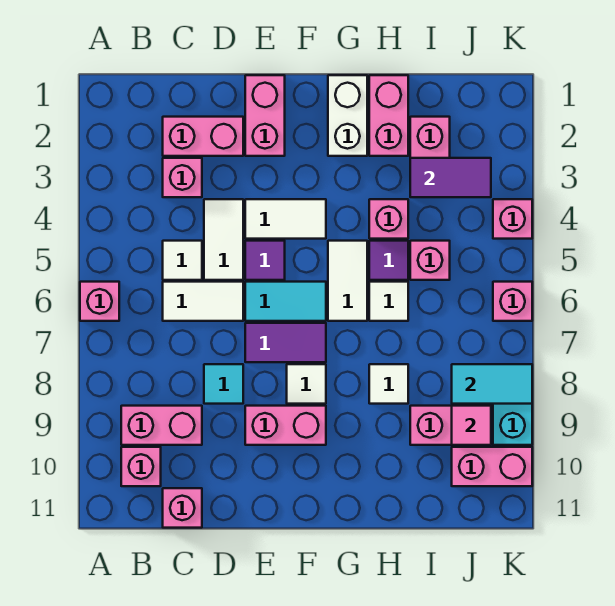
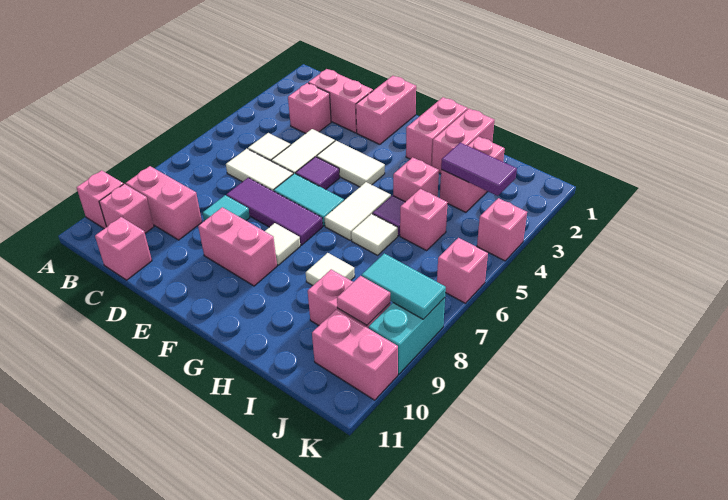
pink brick A6 level 1 -> pink brick A10 level 1
purple tile E7:F7 level 1 -> purple tile D7:F7 level 1
white brick G1:G2 level 1 -> pink brick G1:G2 level 1

